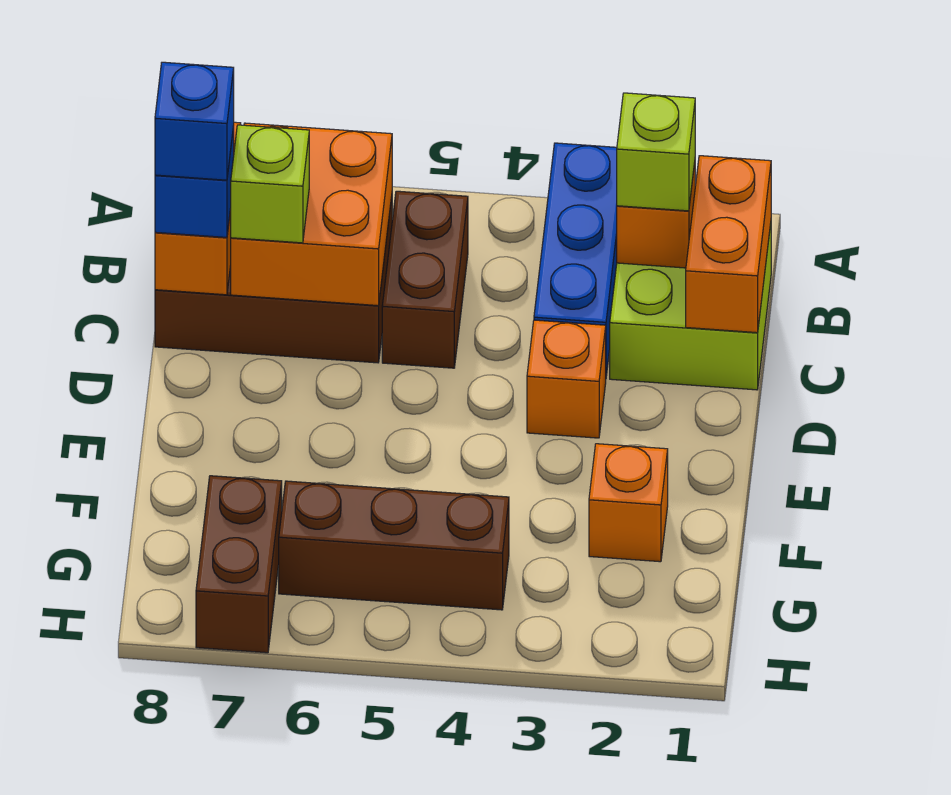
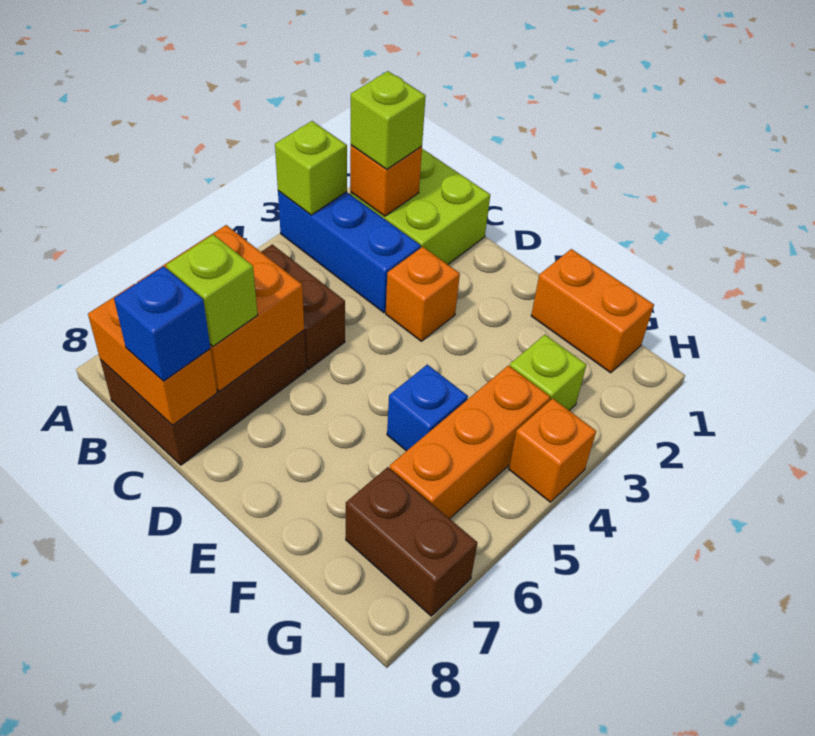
none -> lime brick A3 level 2
orange brick B1:C1 level 2 -> orange brick F1:G1 level 1
blue brick C8 level 4 -> blue brick F5 level 1
orange brick F2 level 1 -> orange brick H4 level 1
none -> lime brick G3 level 1
brown brick G4:G6 level 1 -> orange brick G4:G6 level 1

